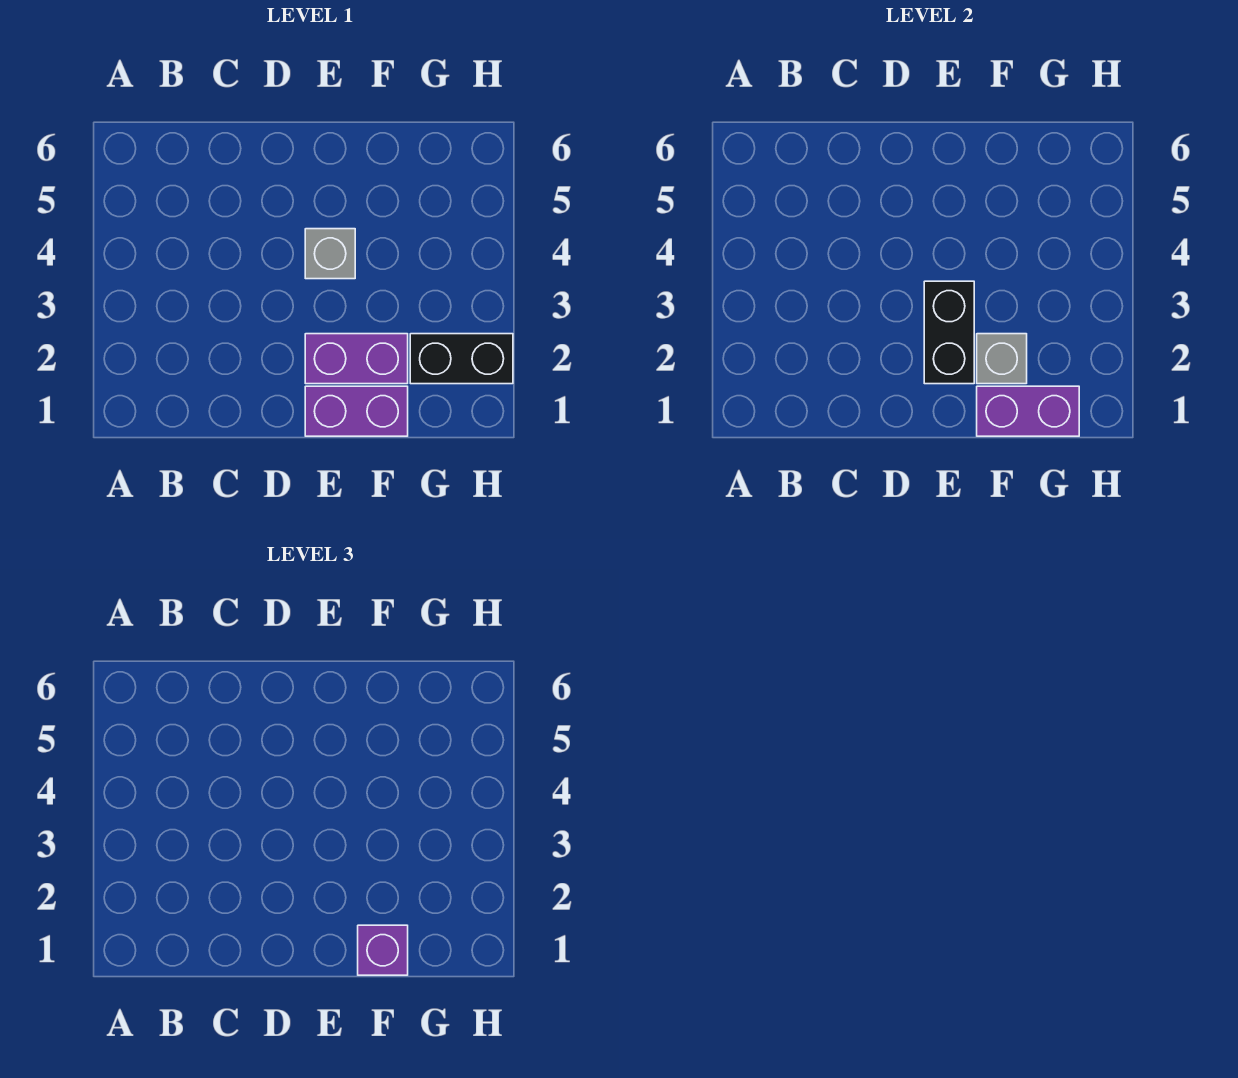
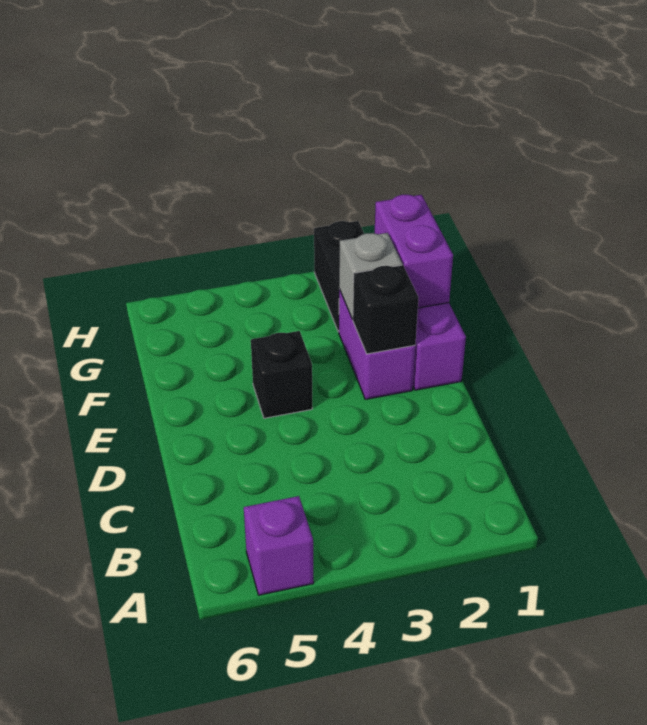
black brick E2:E3 level 2 -> black brick E2 level 2
grey brick E4 level 1 -> black brick E4 level 1
purple brick F1 level 3 -> purple brick A5 level 1

